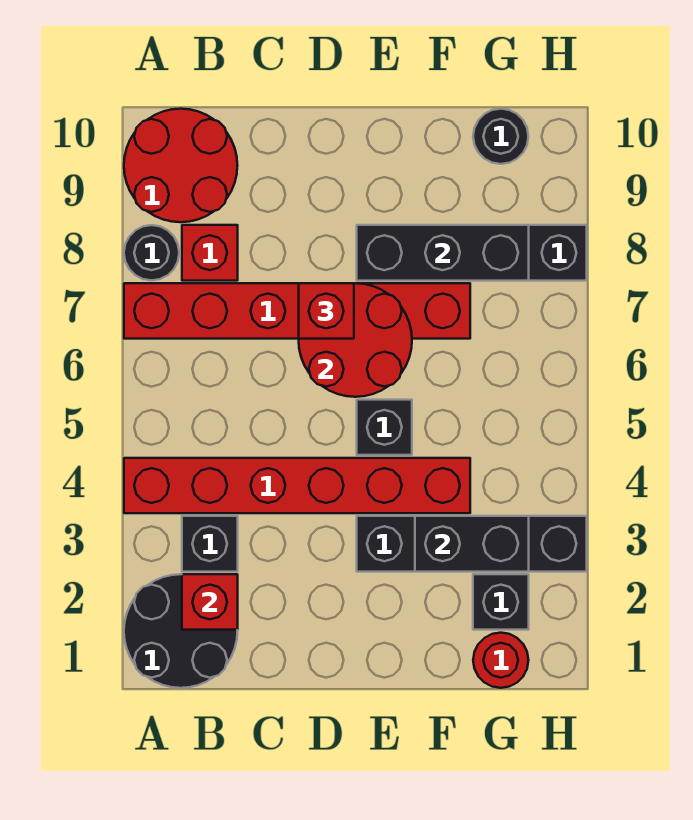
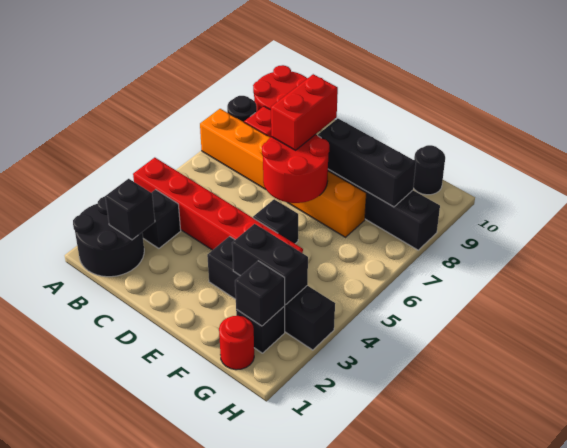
red brick A7:F7 level 1 -> orange brick A7:F7 level 1
red brick B2 level 2 -> black brick B2 level 2
red brick D7 level 3 -> red brick D7:D8 level 3
none -> black brick G2 level 2

